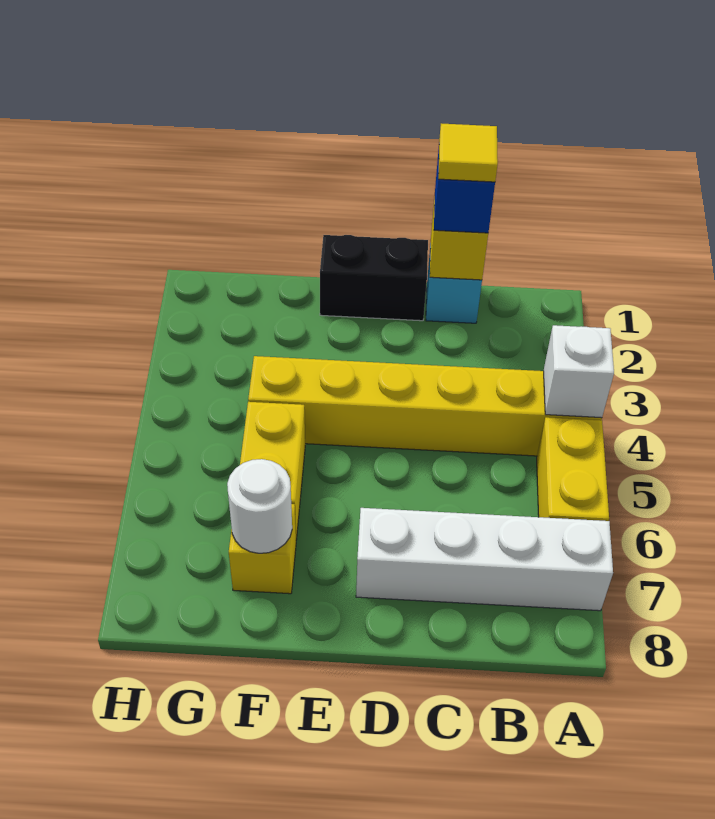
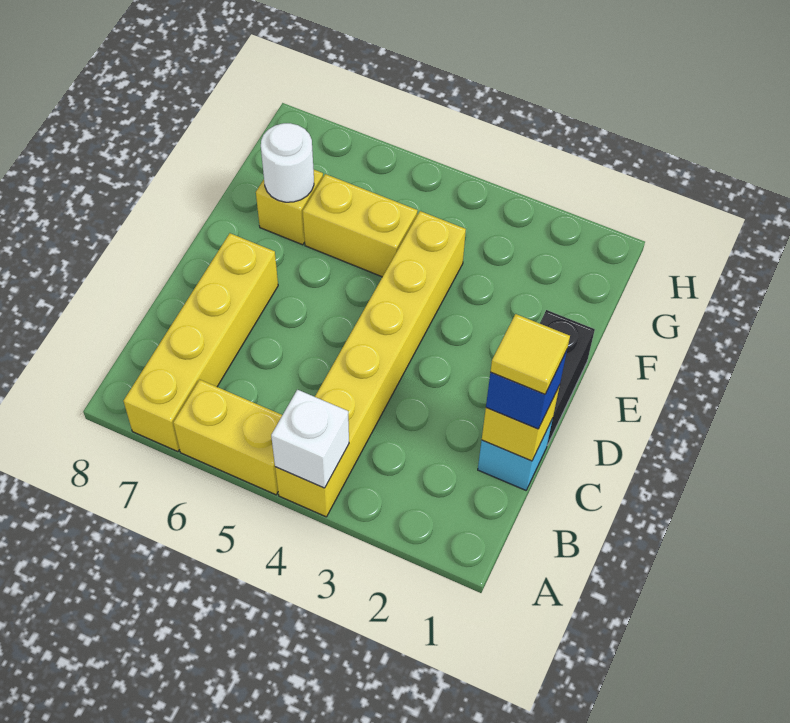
white brick A7:D7 level 1 -> yellow brick A7:D7 level 1

